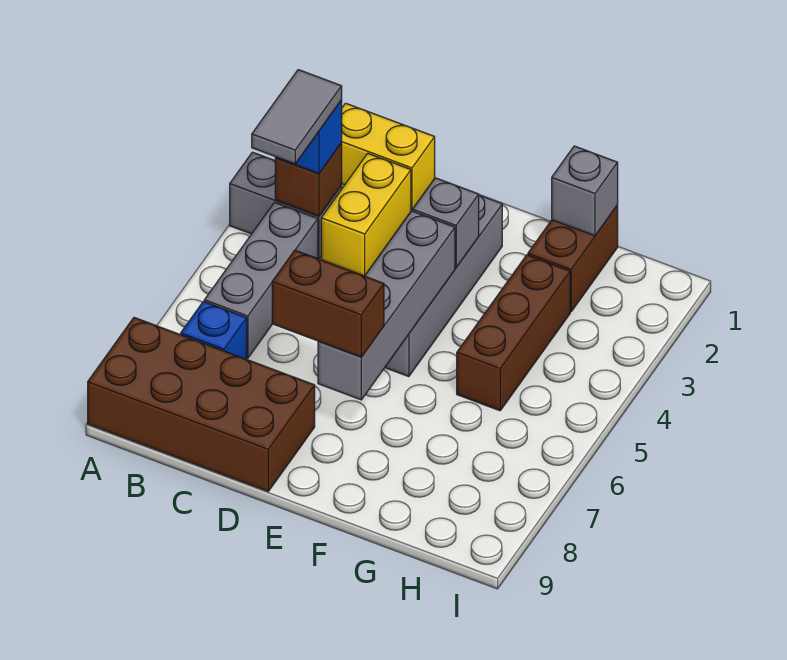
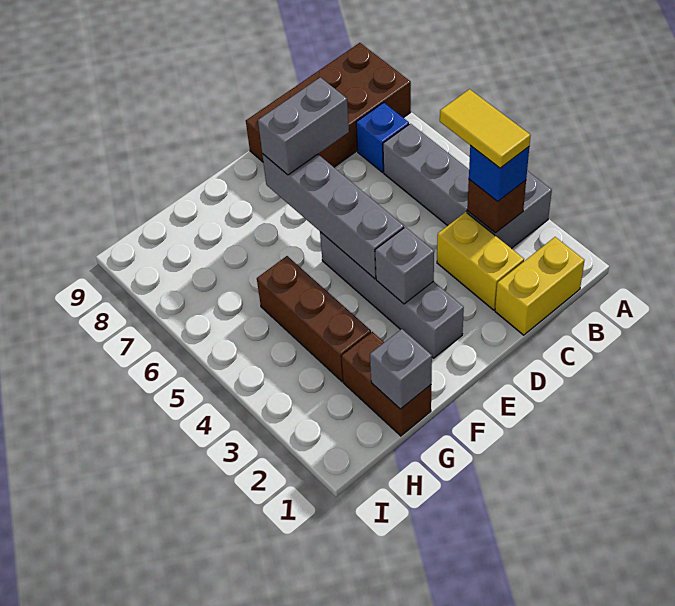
grey tile B3:B4 level 4 -> yellow tile B3:B4 level 4
brown brick D7:E7 level 3 -> grey brick D7:E7 level 3

